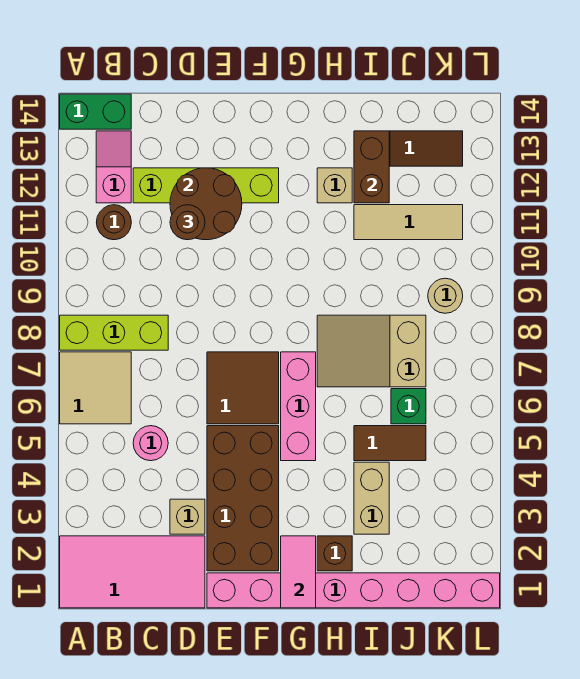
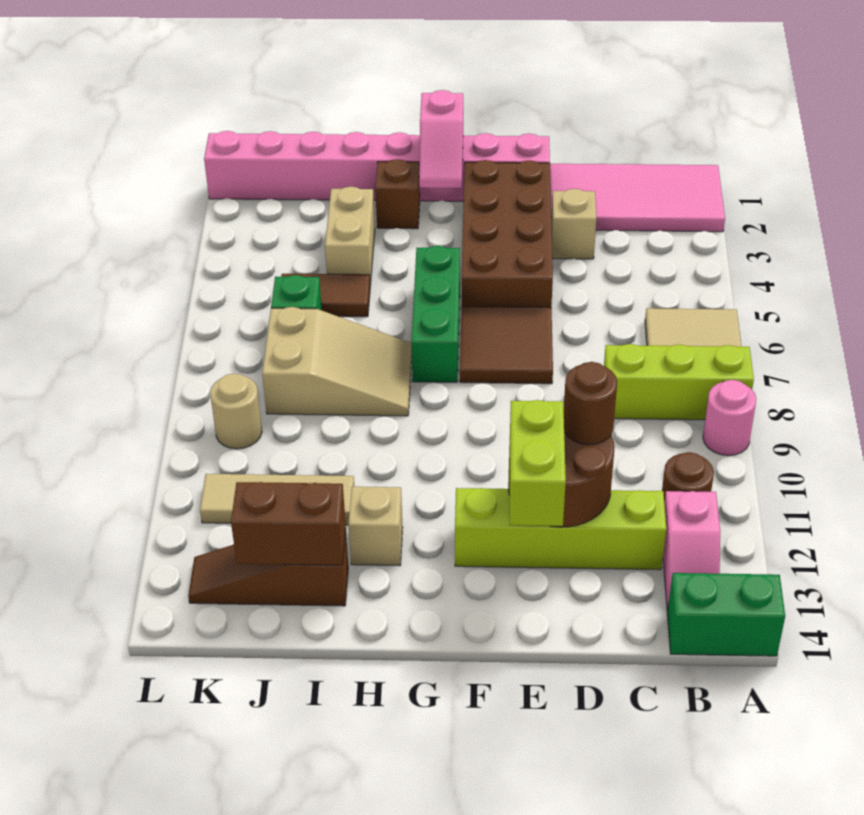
pink round brick C5 level 1 -> pink round brick A9 level 1
none -> lime brick E12:E13 level 3
pink tile G1:G2 level 2 -> pink slope G1:G2 level 2 top 1
pink brick G5:G7 level 1 -> green brick G5:G7 level 1
brown brick I12:I13 level 2 -> brown brick I13:J13 level 2

